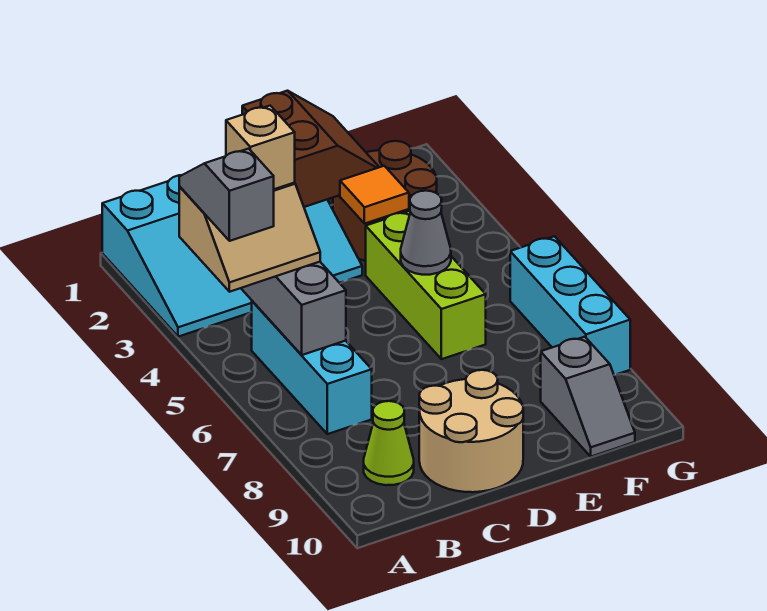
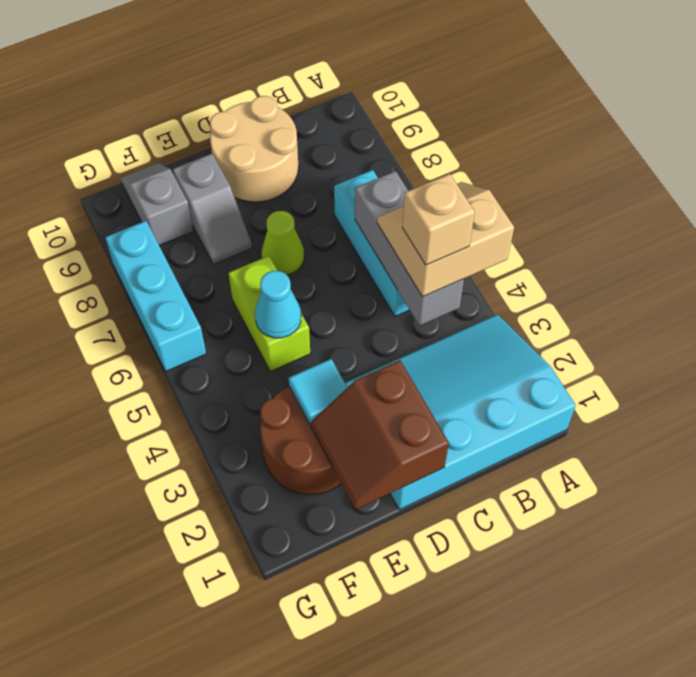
grey slope A4:A5 level 4 top 5 -> grey slope E8:E9 level 1 top 9
lime cone B9 level 1 -> lime cone D7 level 1
orange tile E3 level 2 -> cyan tile E3 level 2
lime brick E4:E6 level 1 -> lime brick E5:E6 level 1
grey cone E5 level 2 -> cyan cone E5 level 2

